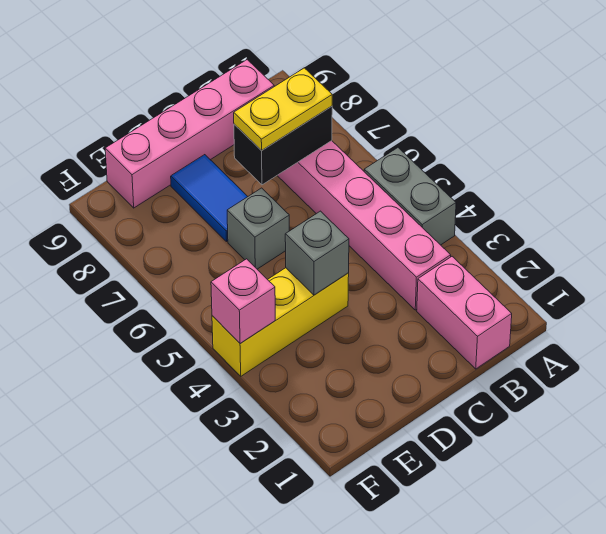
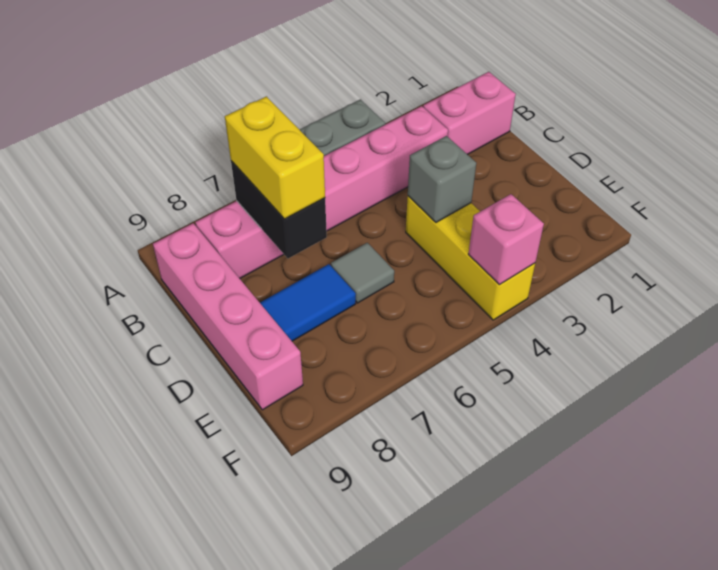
yellow plate B7:C7 level 3 -> yellow brick B7:C7 level 3
grey brick D6 level 1 -> grey tile D6 level 1

